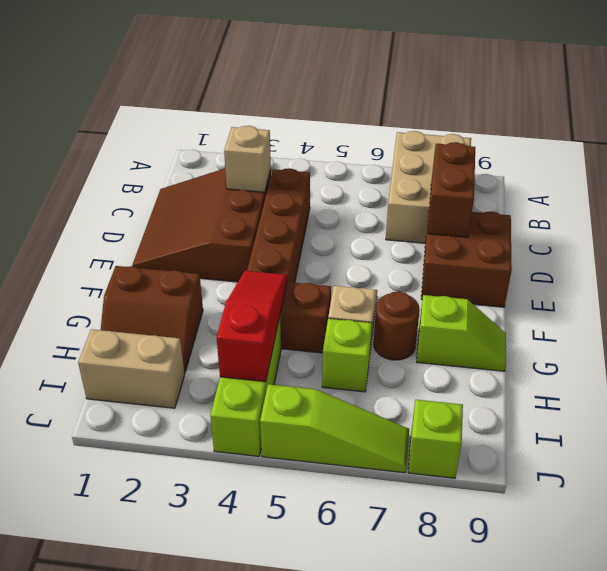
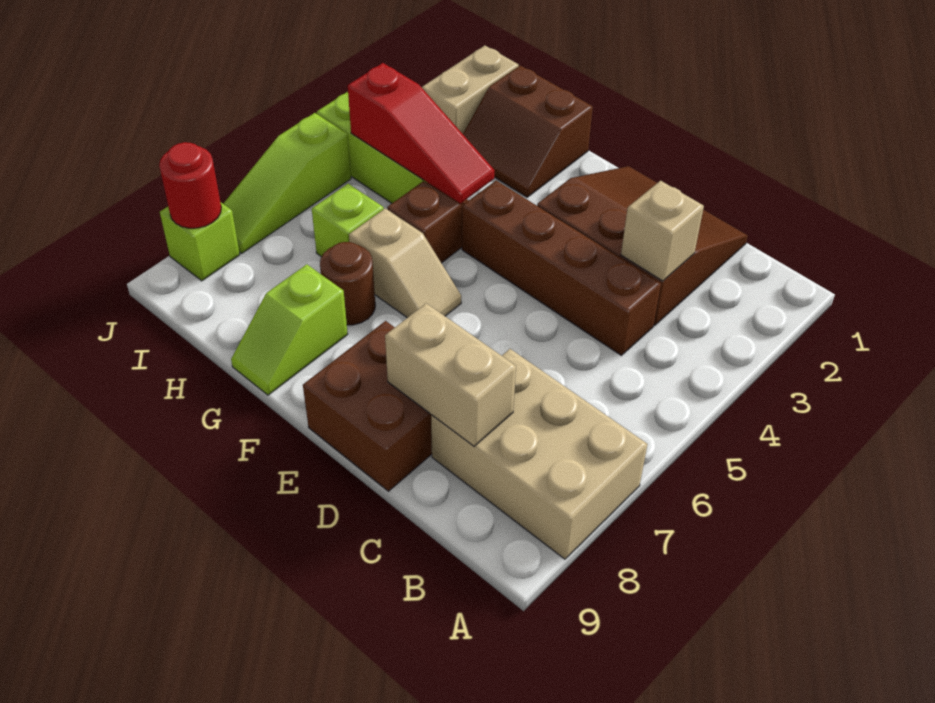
brown brick C8:D8 level 2 -> tan brick C8:D8 level 2
brown slope G1:H2 level 1 top G -> brown slope G1:H2 level 1 top 1
none -> red round brick J8 level 2

